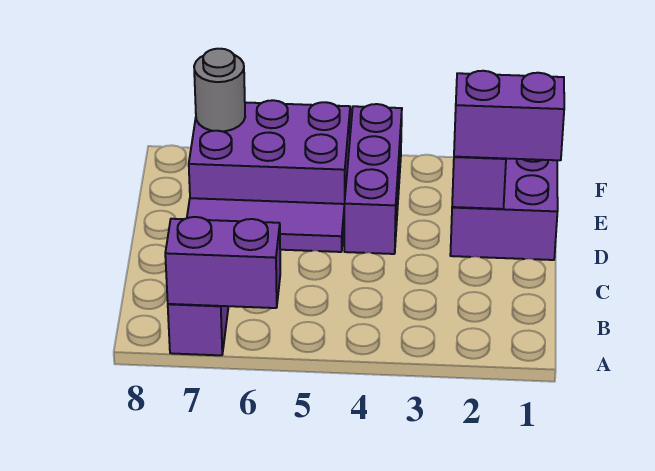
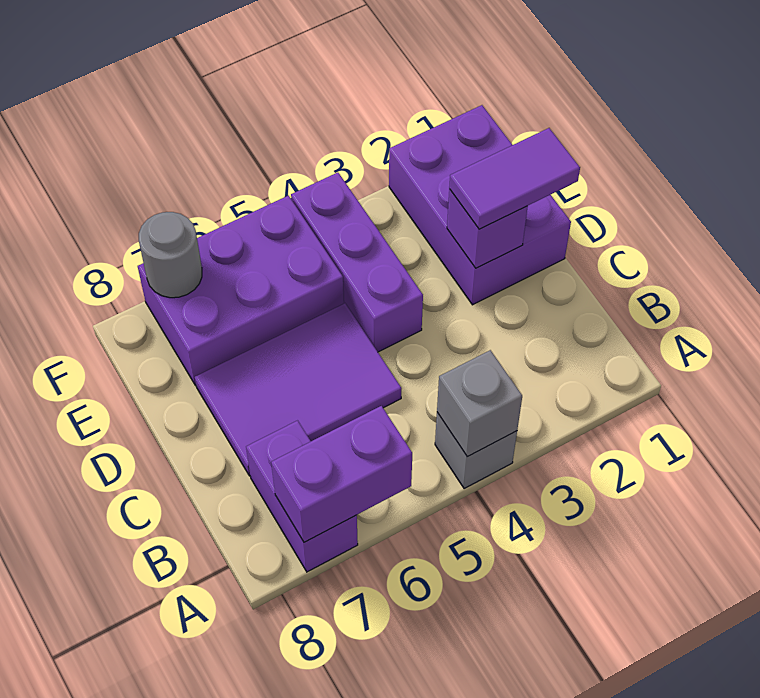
none -> grey brick A4 level 1
none -> grey brick A4 level 2
purple brick D1:D2 level 3 -> purple tile D1:D2 level 3
purple tile D5:D7 level 1 -> purple tile C5:D7 level 1

